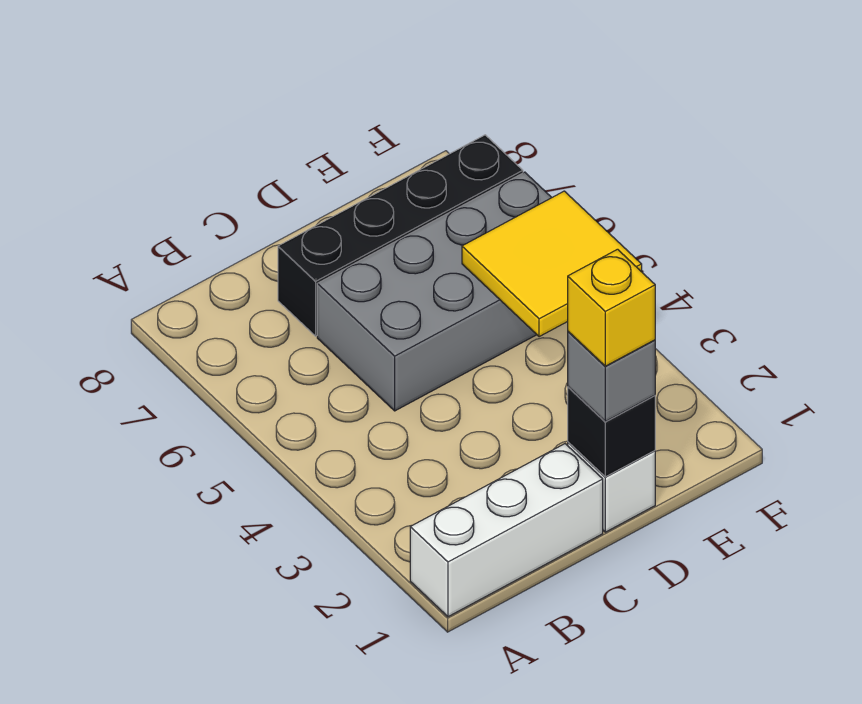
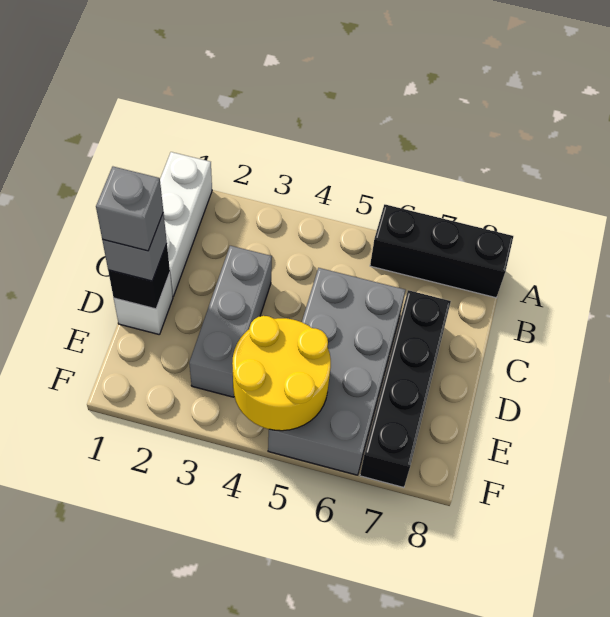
none -> black brick A6:A8 level 1
none -> grey brick C3:E3 level 1
yellow brick D1 level 4 -> grey brick D1 level 4
yellow tile E4:F5 level 2 -> yellow round brick E4:F5 level 2

